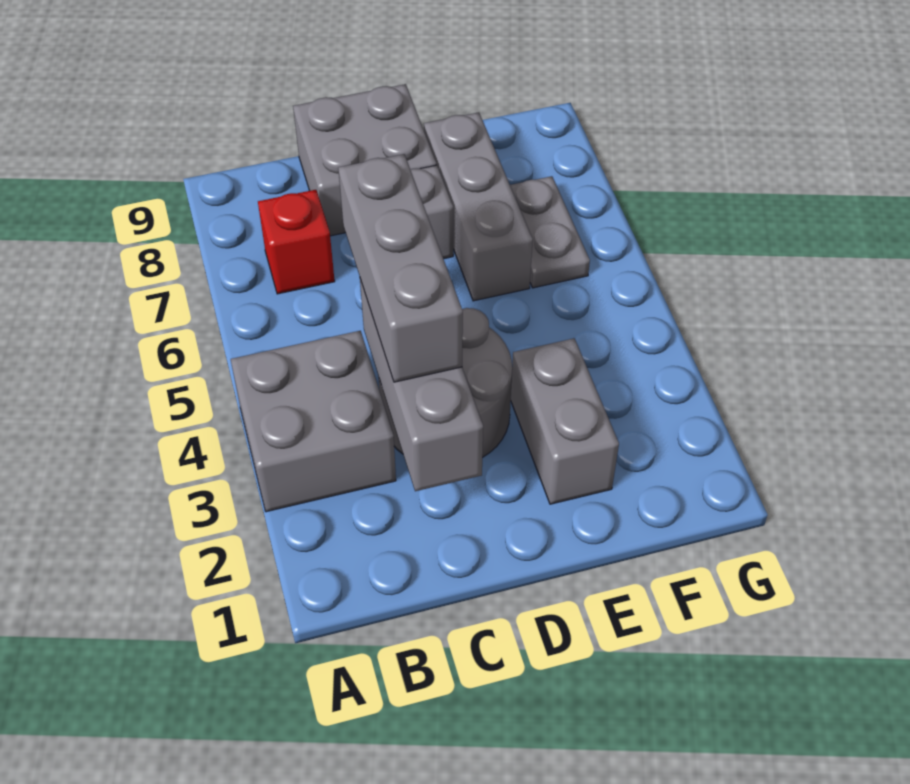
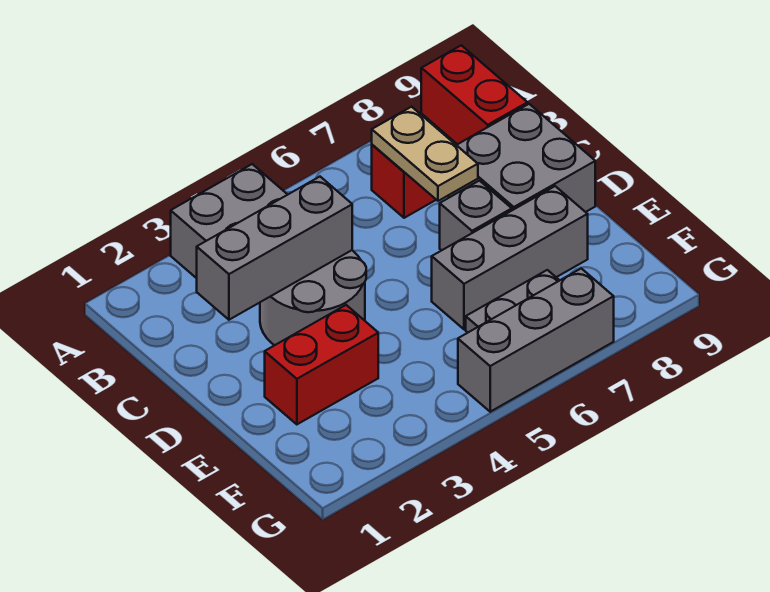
none -> red brick A9:B9 level 1
none -> tan plate B7:C7 level 2
grey brick C3:C5 level 3 -> grey brick G5:G7 level 1
grey brick E2:E3 level 1 -> red brick E2:E3 level 1

